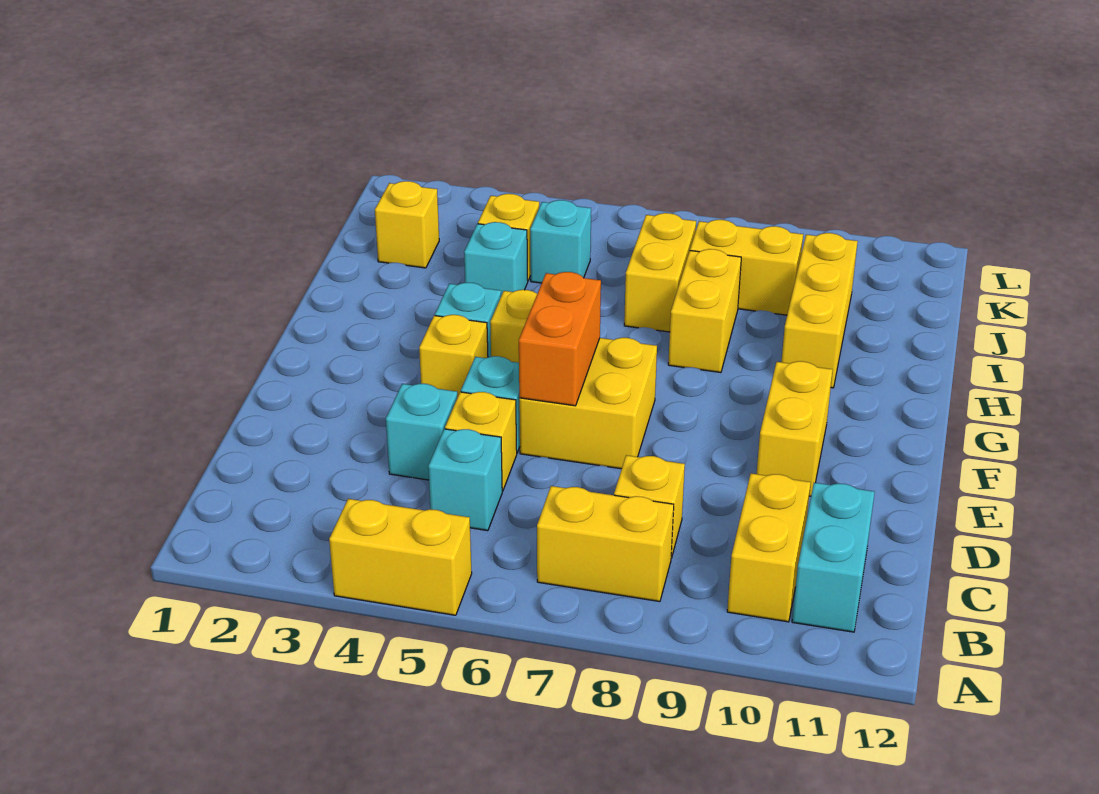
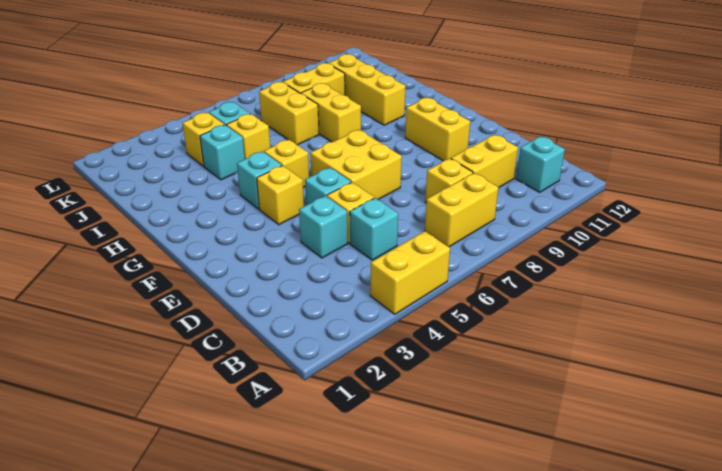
yellow brick B10:C10 level 1 -> yellow brick C9:C10 level 1
cyan brick B11:C11 level 1 -> cyan brick B11 level 1
orange brick E6:F6 level 2 -> none
yellow brick J2 level 1 -> yellow brick I5 level 1

